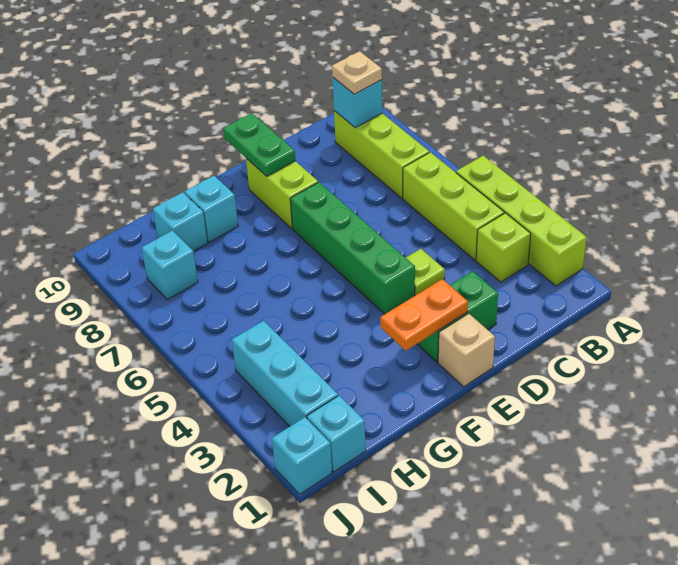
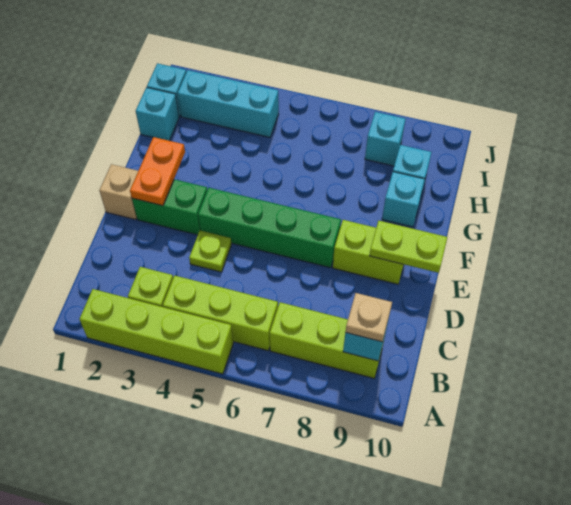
green brick D2:E2 level 1 -> green brick E2:E3 level 1
green plate E9:E10 level 2 -> lime plate E9:E10 level 2
cyan brick J1 level 1 -> cyan brick H1 level 1

